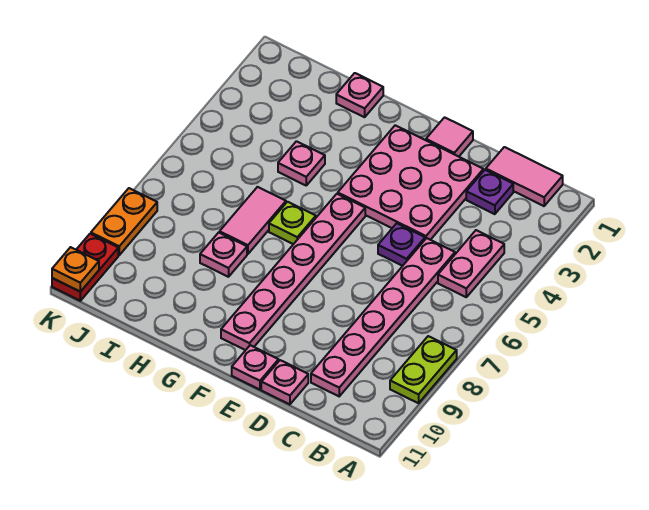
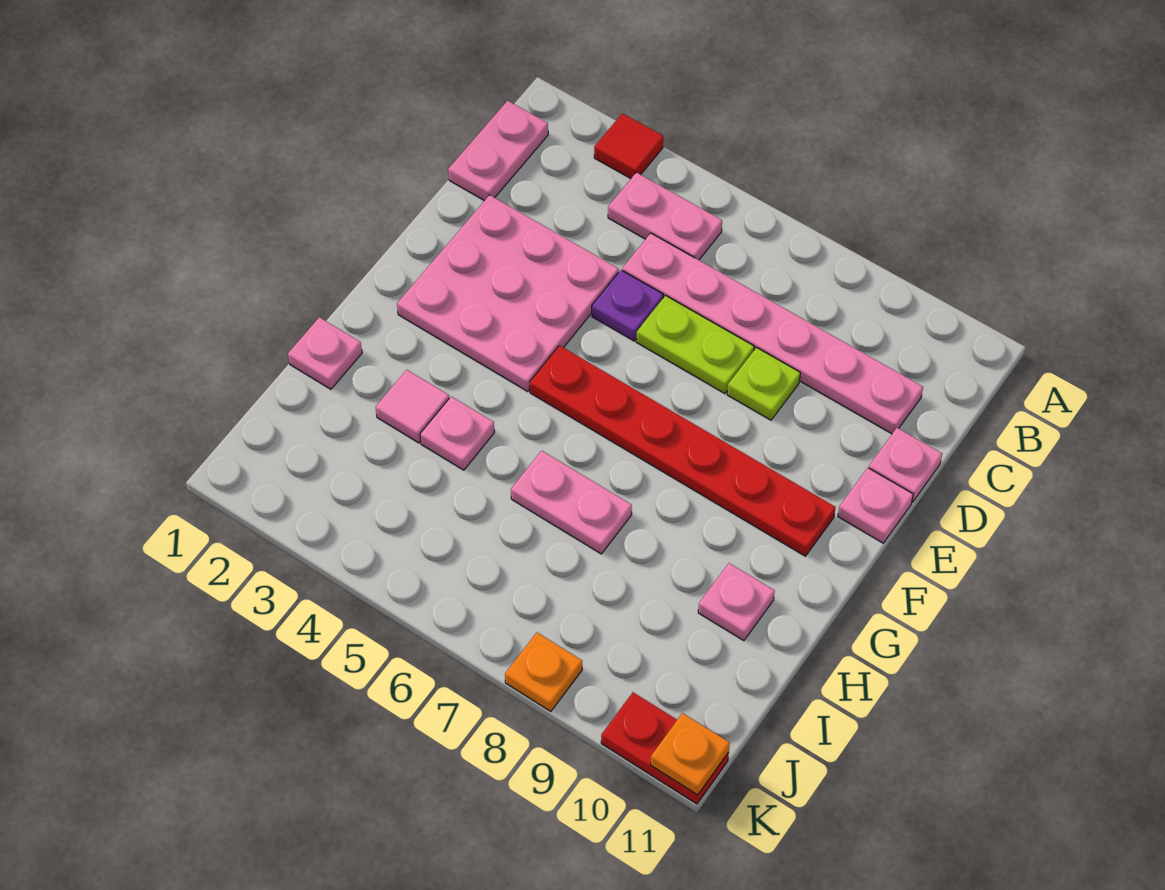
none -> red tile A3 level 1
lime plate A8:A9 level 1 -> lime plate D6:D7 level 1
pink tile B1:C1 level 1 -> pink plate B1:C1 level 1
purple plate C2 level 1 -> none
pink tile E1 level 1 -> pink tile H3 level 1
pink plate F5:F10 level 1 -> red plate F5:F10 level 1
lime plate G6 level 1 -> lime plate D8 level 1
pink tile H6:H7 level 1 -> pink plate H6:H7 level 1
pink plate H8 level 1 -> pink plate H10 level 1
orange plate K8:K9 level 1 -> orange plate K8 level 1

